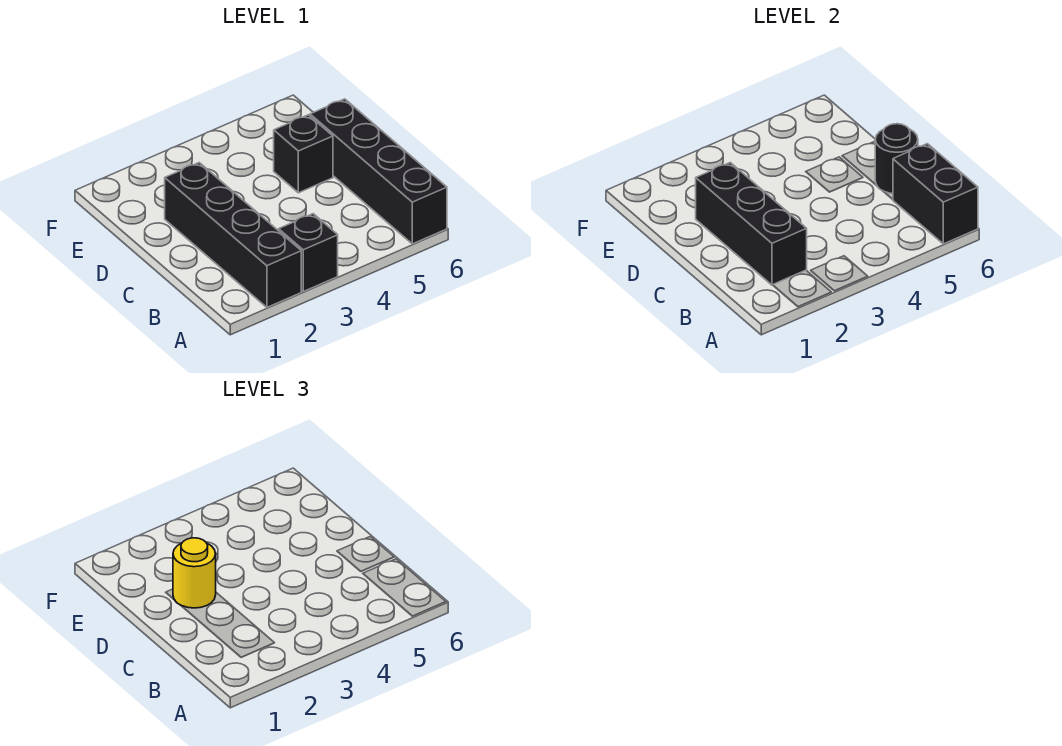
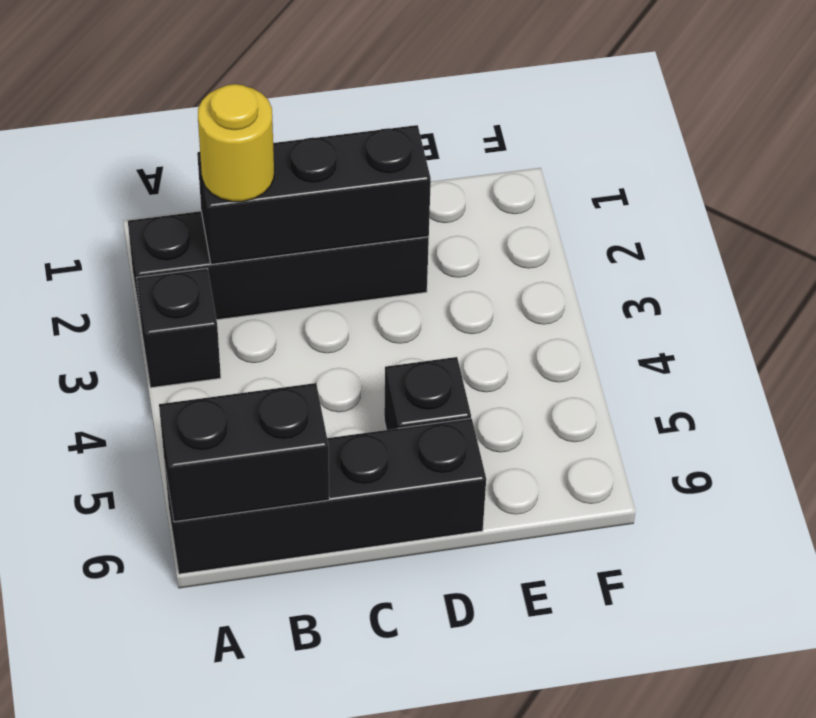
black round brick C6 level 2 -> none
yellow round brick D2 level 3 -> yellow round brick B2 level 3

